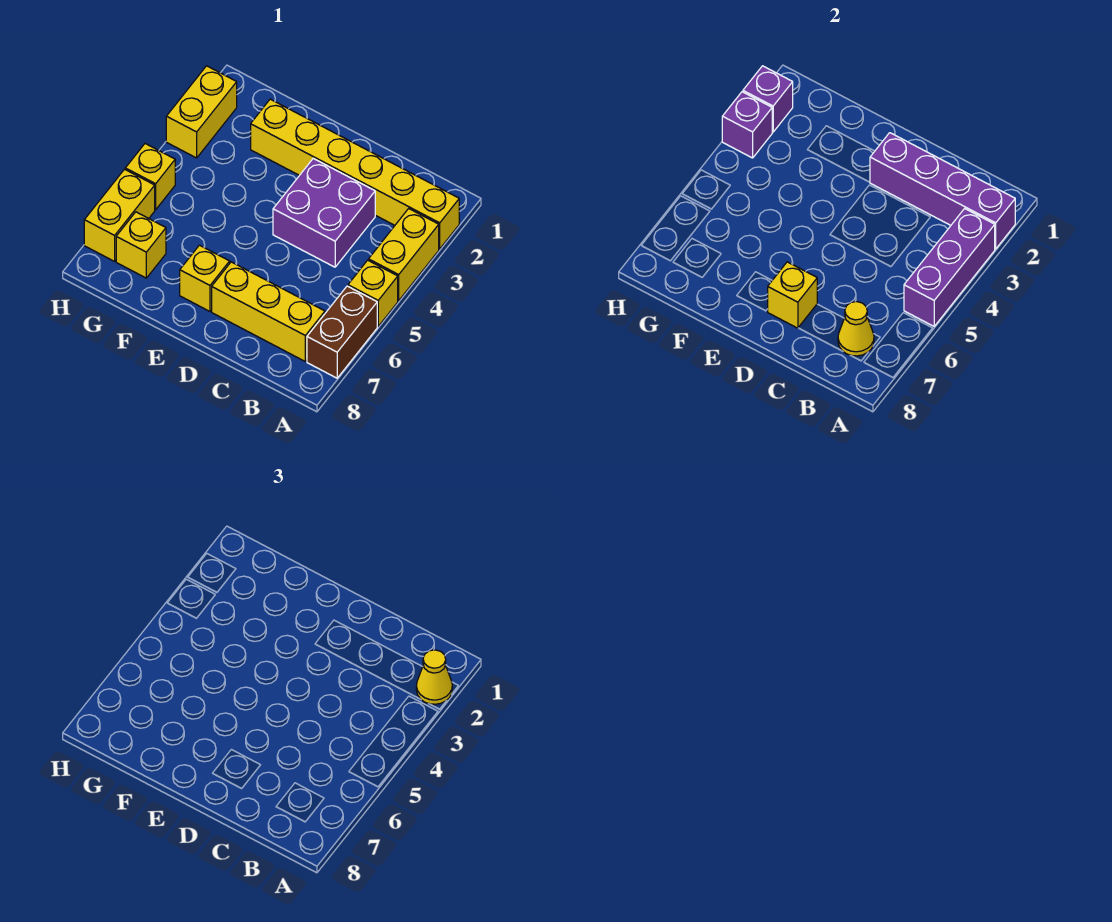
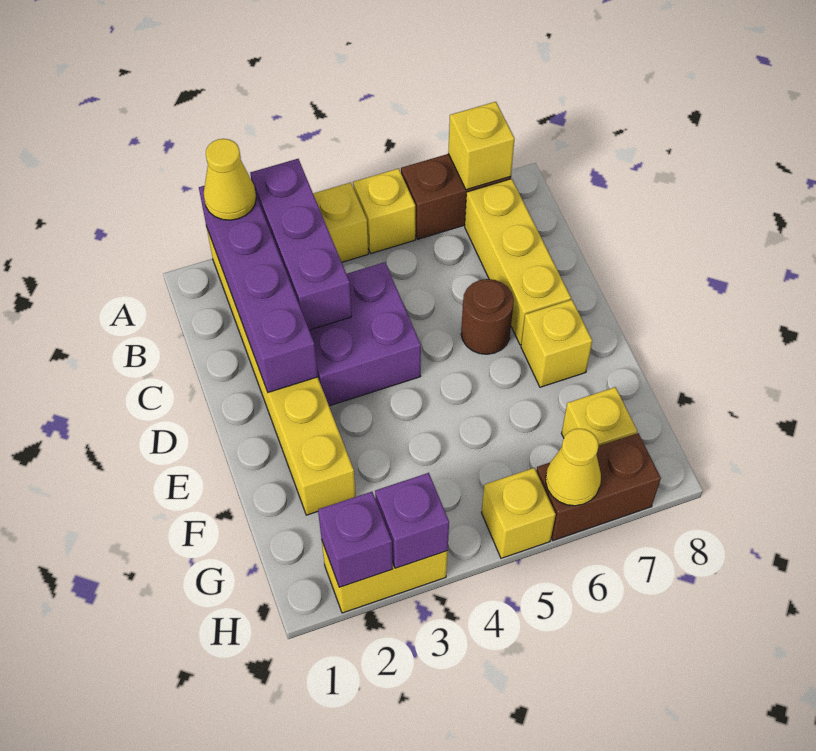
purple brick A3:A5 level 2 -> purple brick A3:C3 level 2
yellow cone B7 level 2 -> yellow cone H6 level 2
none -> brown round brick D6 level 1
yellow brick D7 level 2 -> yellow brick A7 level 2
yellow brick H6:H7 level 1 -> brown brick H6:H7 level 1

